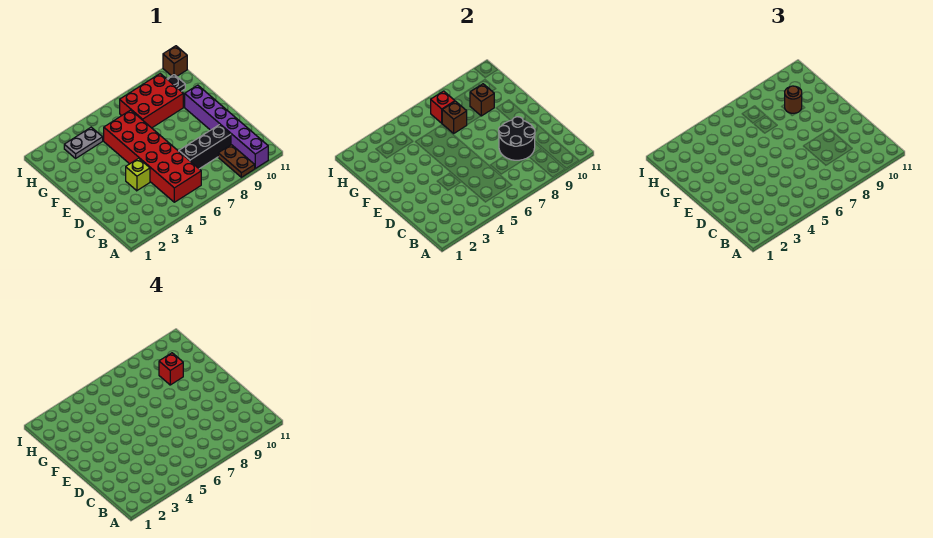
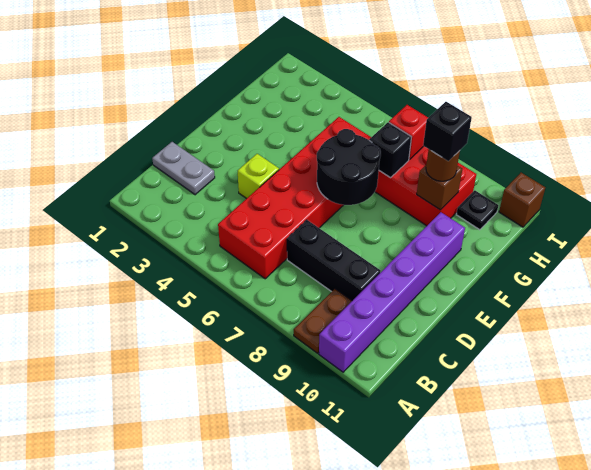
black round brick C8:D9 level 2 -> black round brick E6:F7 level 2
brown brick G7 level 2 -> black brick G7 level 2
red brick G9 level 4 -> black brick G9 level 4
grey plate H3:H4 level 1 -> grey plate C1:C2 level 1

